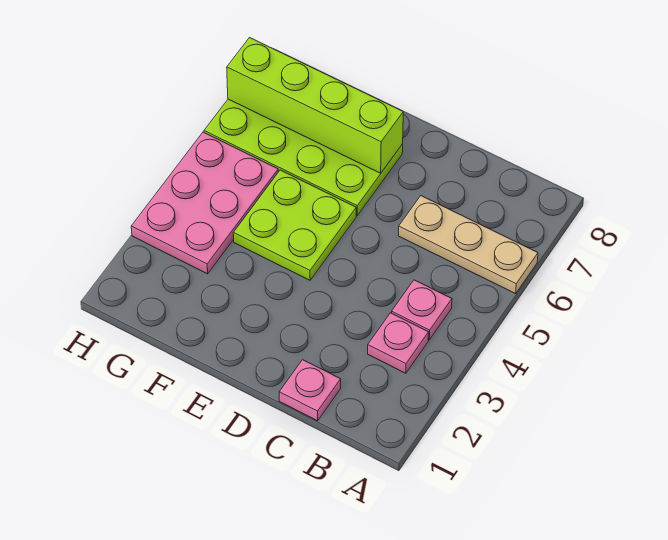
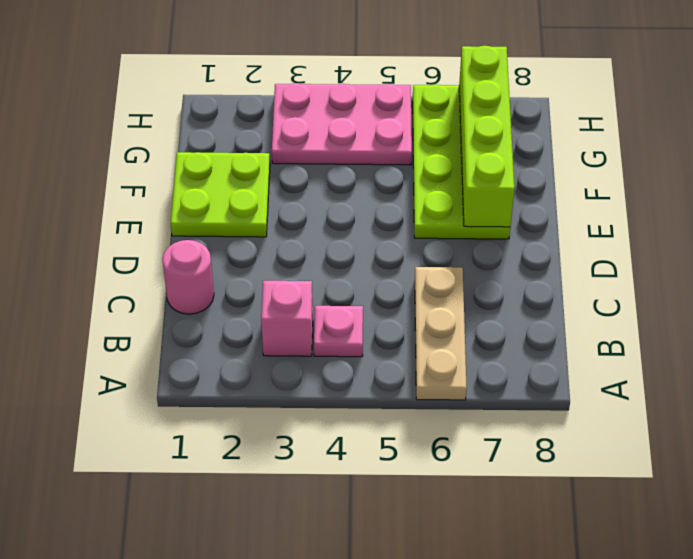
pink plate B3 level 1 -> pink brick B3 level 1
pink plate C1 level 1 -> pink round brick C1 level 1
lime plate E4:F5 level 1 -> lime plate E1:F2 level 1

